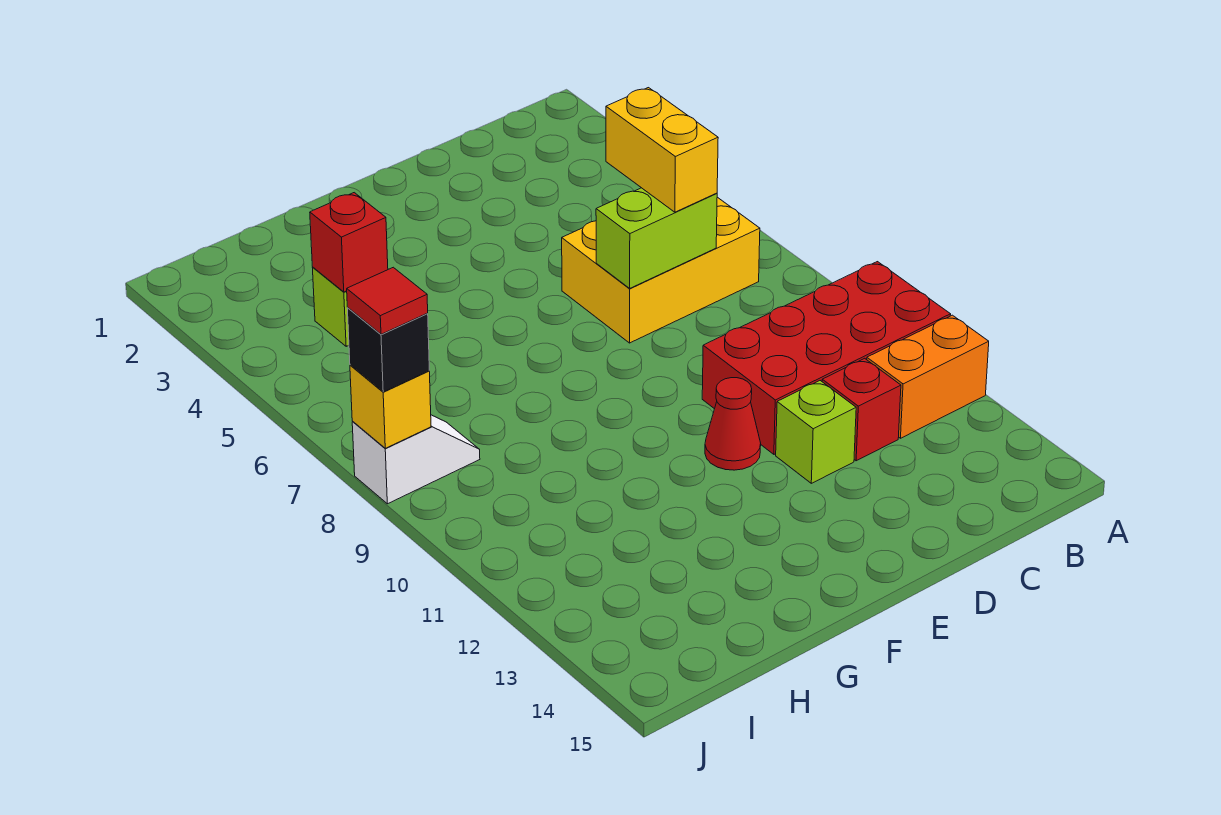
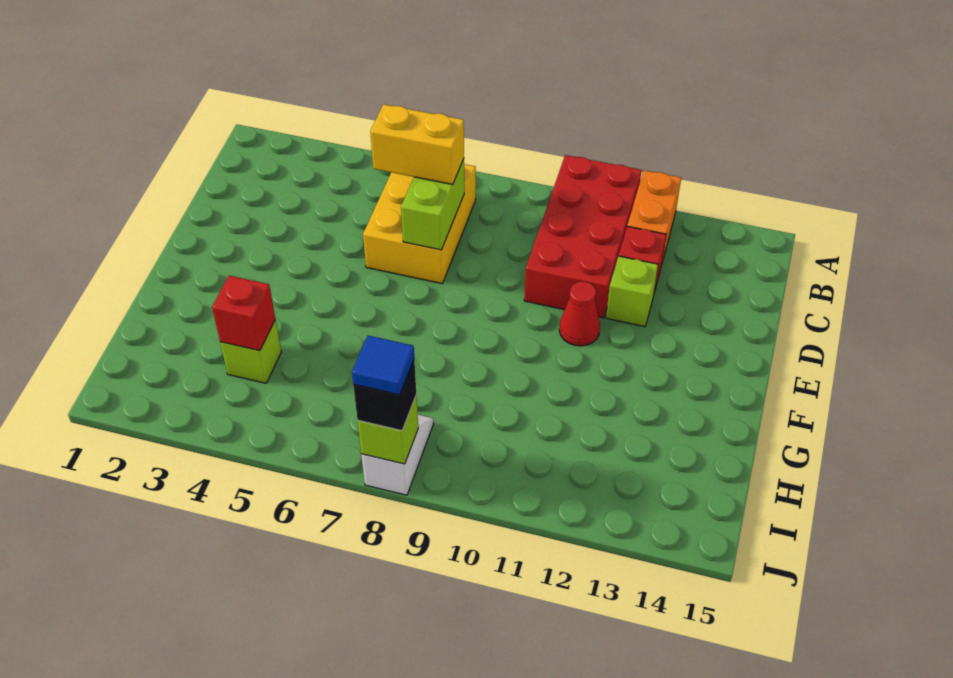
yellow brick J8 level 2 -> lime brick J8 level 2
red tile J8 level 4 -> blue tile J8 level 4

